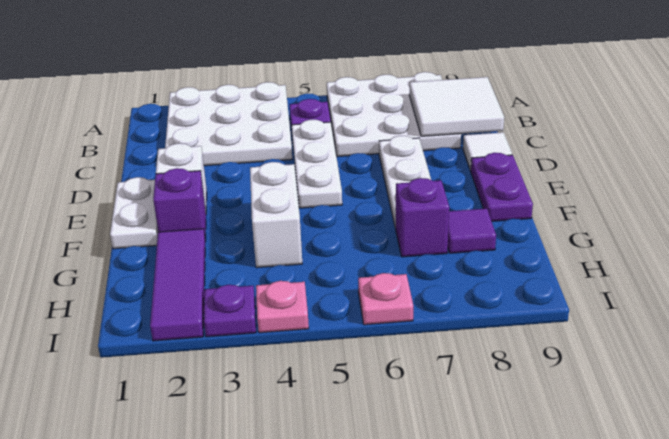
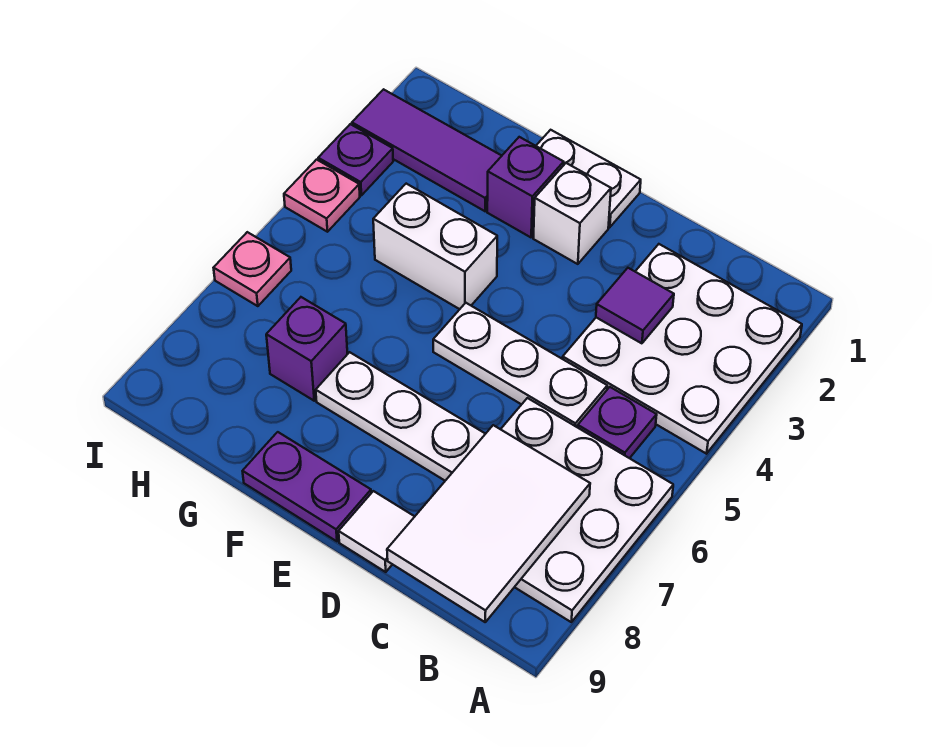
white tile B8:C9 level 2 -> white tile B7:C9 level 2
purple tile G8 level 1 -> purple tile C3 level 2

